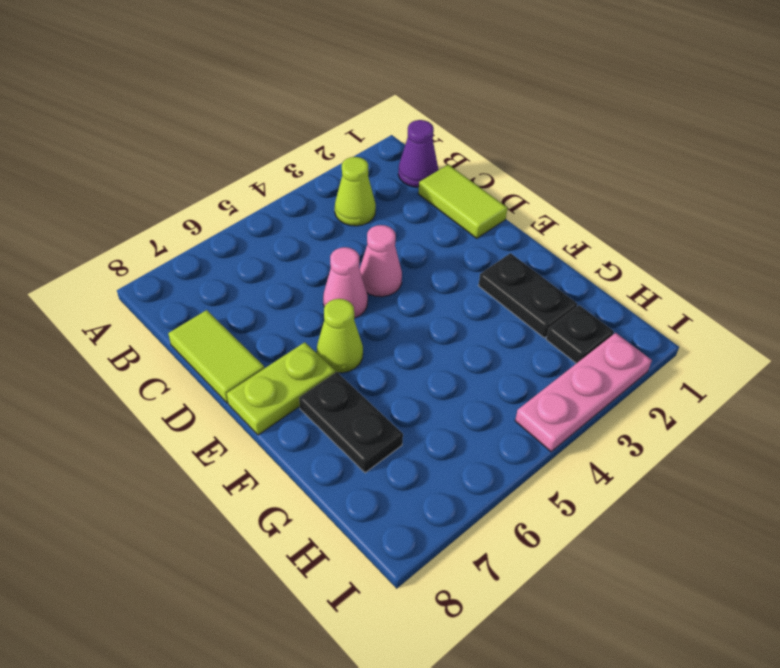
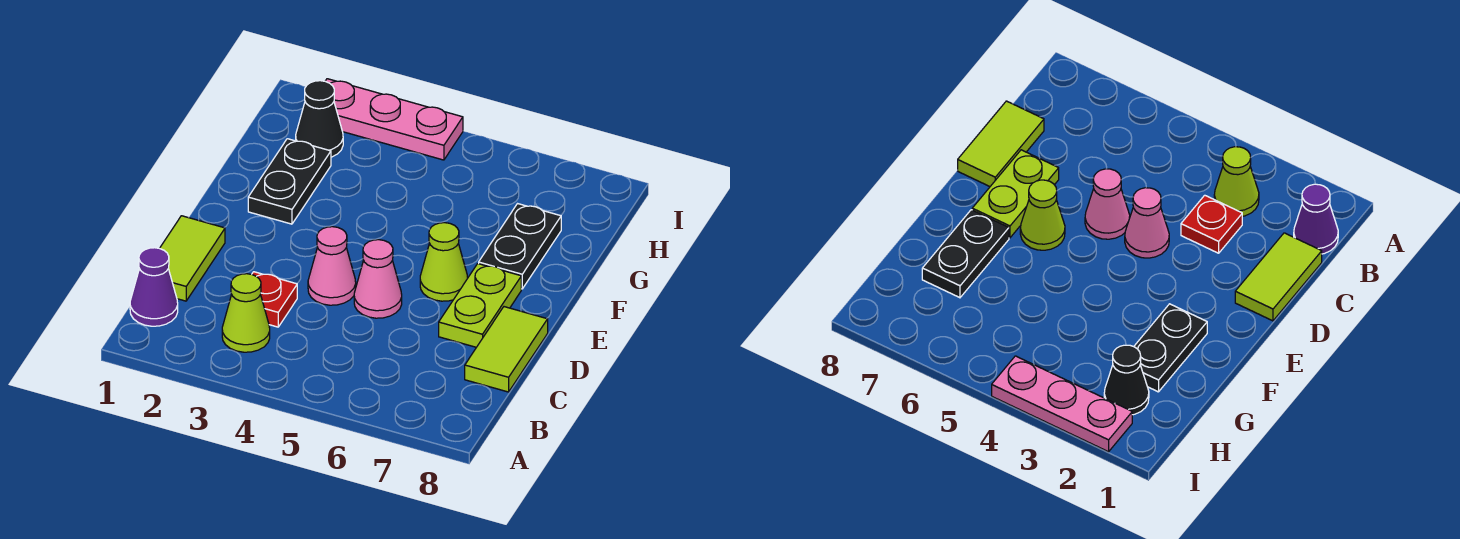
none -> red plate C3 level 1
lime plate E7:E8 level 1 -> lime plate D7:E7 level 1
black plate H2 level 1 -> black cone H2 level 1

